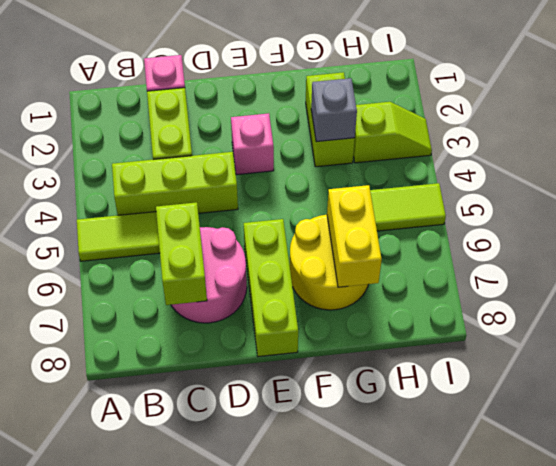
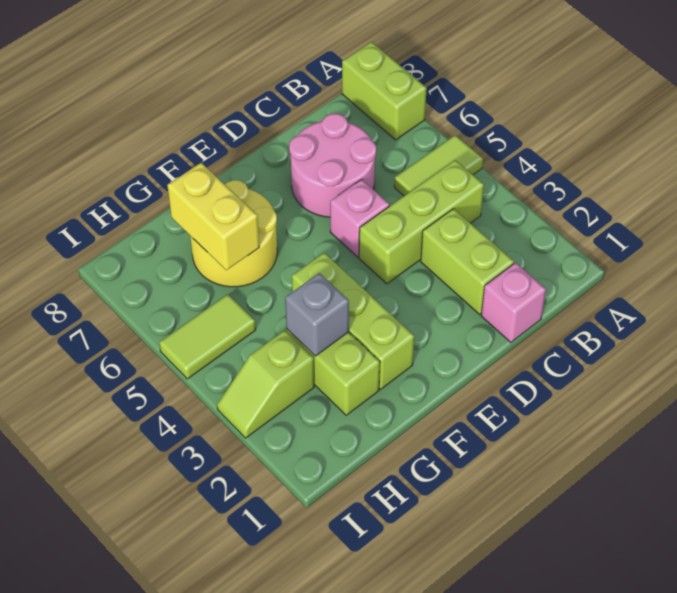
lime brick C6:C7 level 2 -> lime brick A7:A8 level 1
pink brick E3 level 1 -> pink brick D5 level 1
lime brick E6:E8 level 1 -> lime brick F2:F4 level 1

